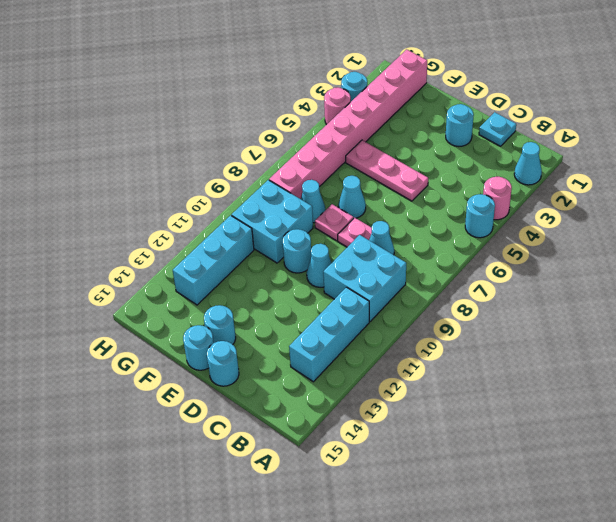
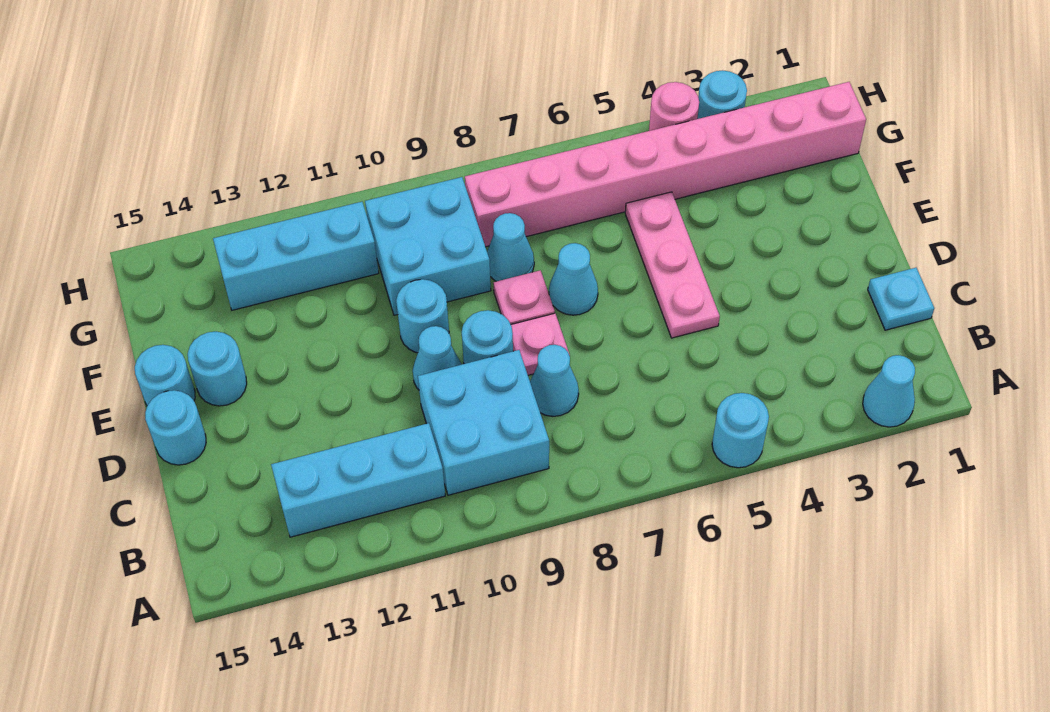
pink round brick A4 level 1 -> none
cyan round brick D2 level 1 -> cyan round brick D9 level 1

